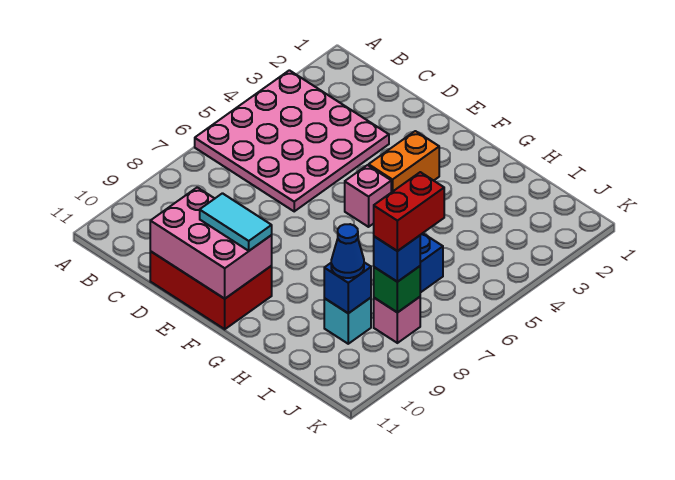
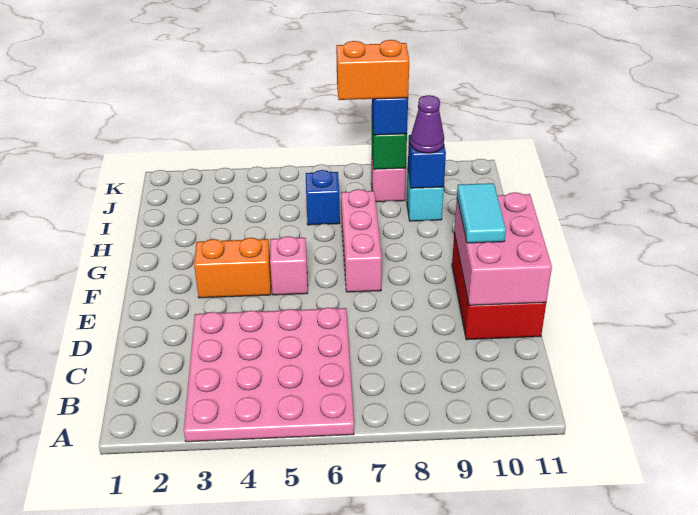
none -> pink brick F7:H7 level 1
blue cone I9 level 3 -> purple cone I9 level 3
red brick J7:J8 level 4 -> orange brick J7:J8 level 4

